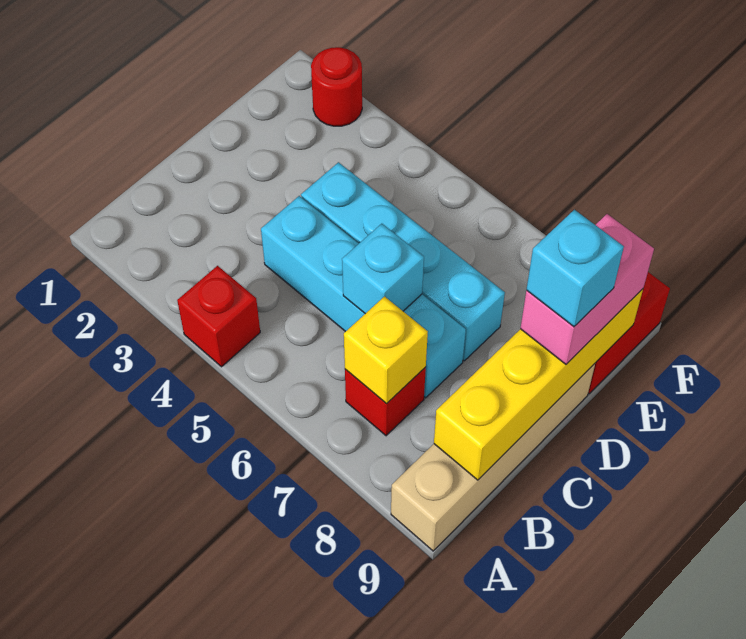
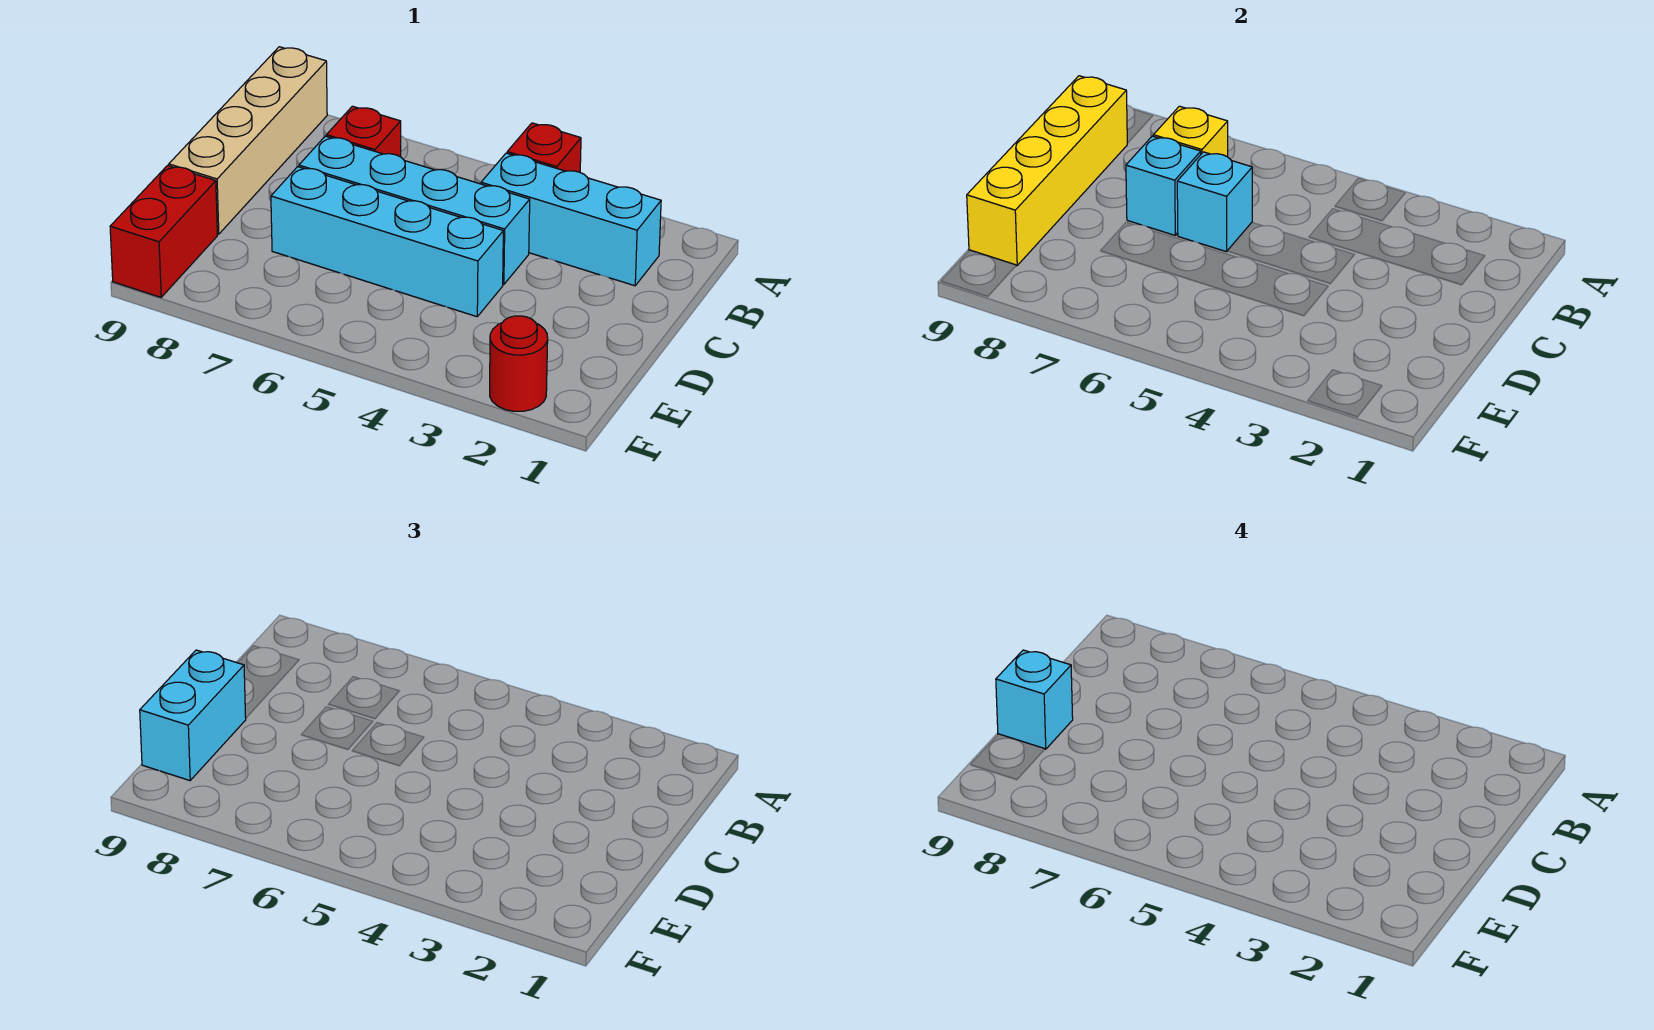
none -> cyan brick B2:B4 level 1
none -> cyan brick C7 level 2
pink brick D9:E9 level 3 -> cyan brick D9:E9 level 3

